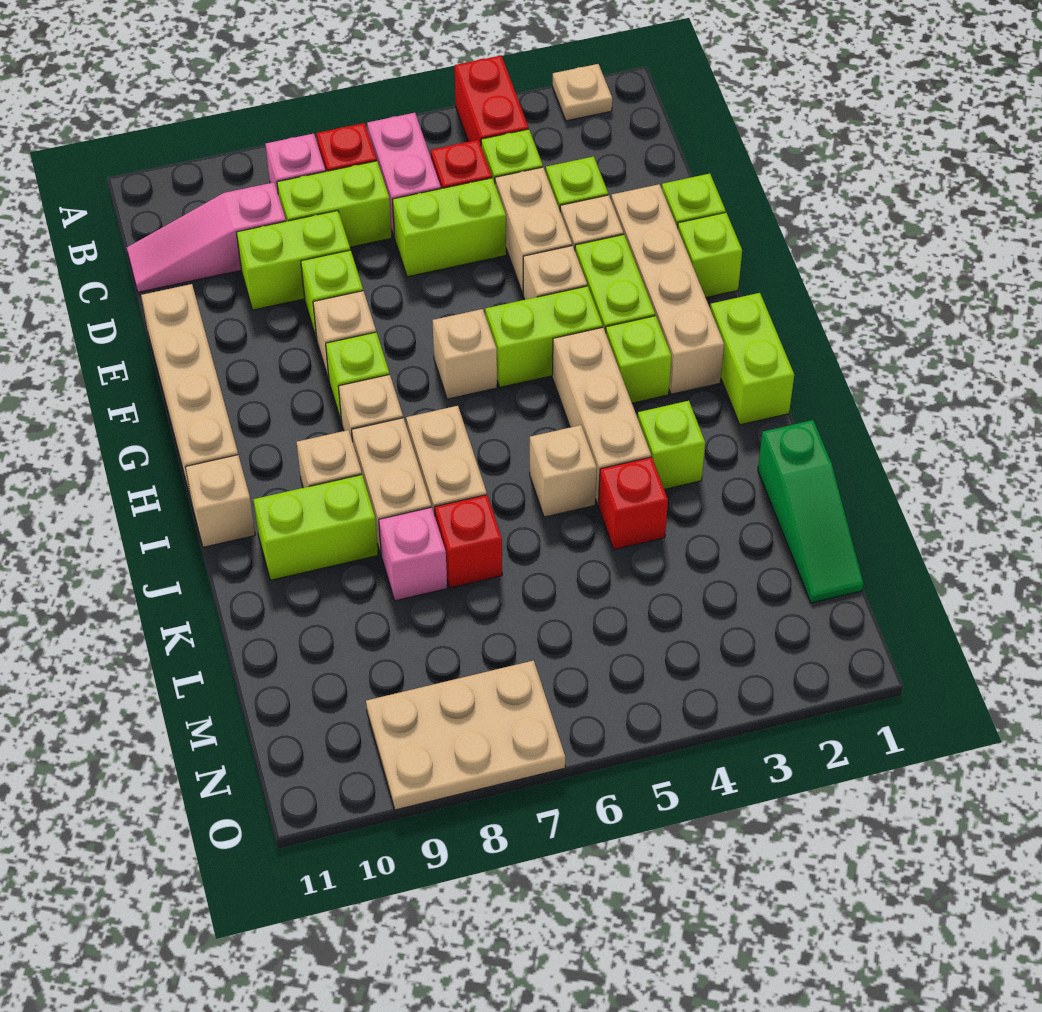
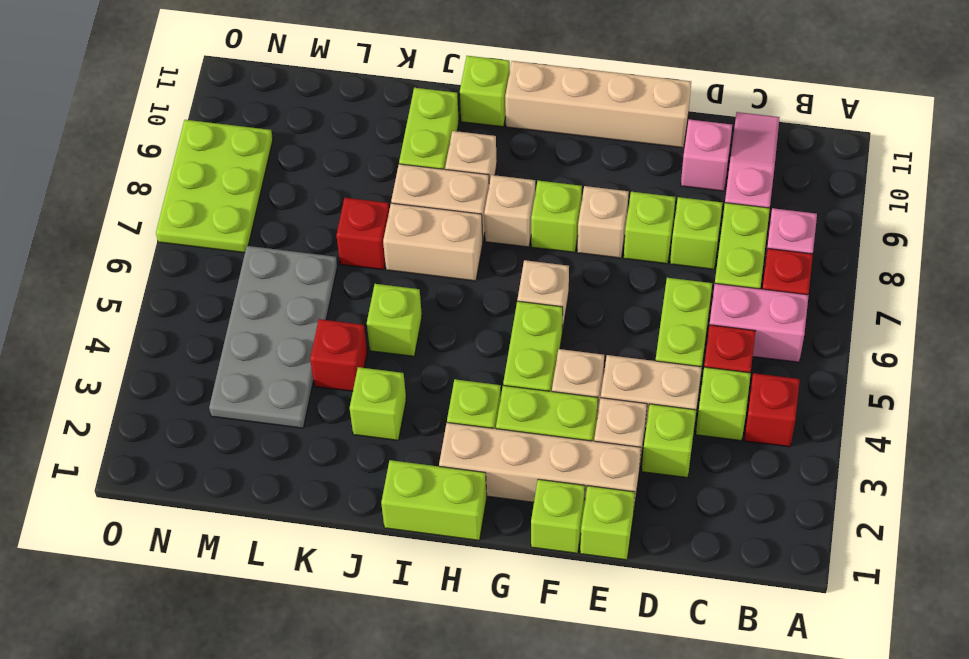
tan plate A2 level 1 -> none
red brick A4:B4 level 1 -> red brick B4 level 1
lime brick D8:D9 level 1 -> lime brick D8 level 1
tan brick H4:J4 level 1 -> none
tan brick I11 level 1 -> lime brick I11 level 1
tan brick J5 level 1 -> lime brick J5 level 1
green slope K1:M1 level 1 top K -> none
pink brick K8 level 1 -> pink brick D10 level 1
none -> grey plate L3:M6 level 1
tan plate N7:O9 level 1 -> lime plate N7:O9 level 1

